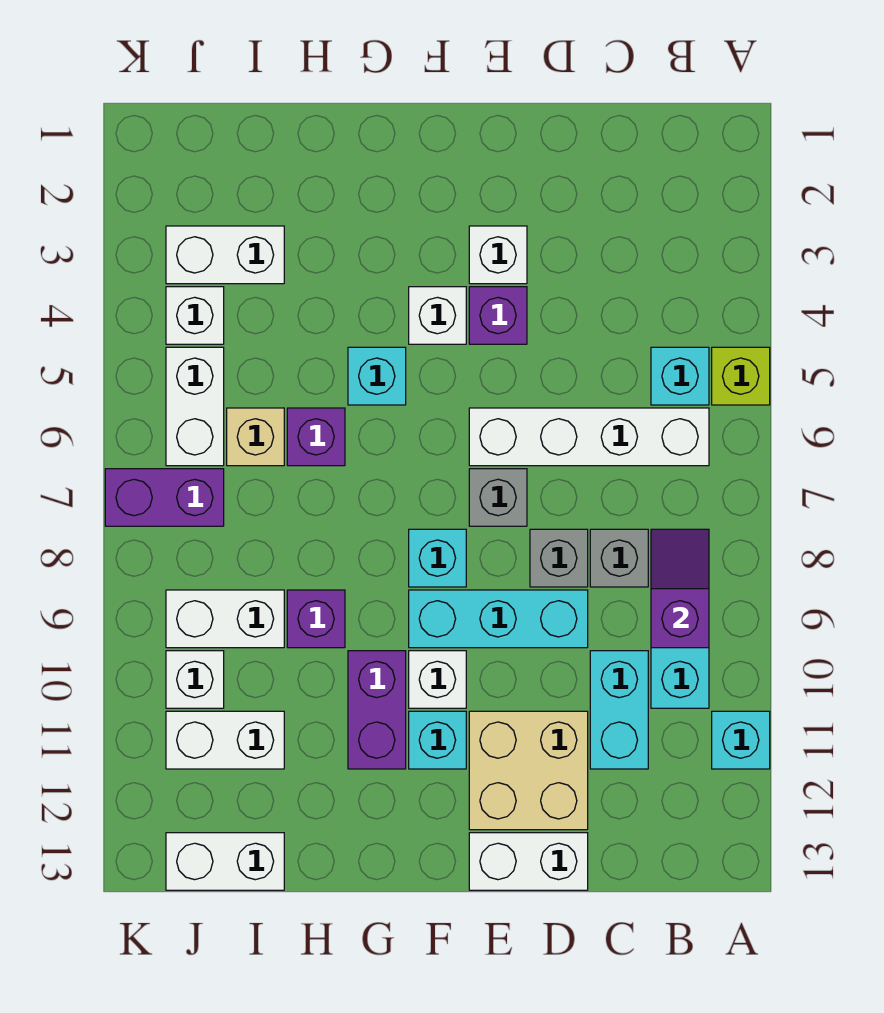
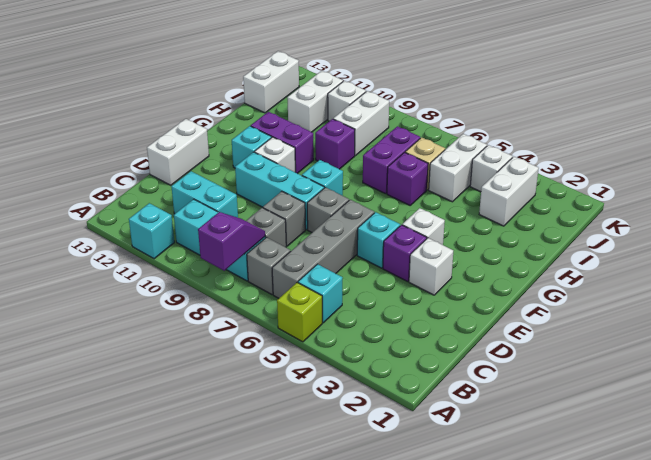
white brick B6:E6 level 1 -> grey brick B6:E6 level 1
none -> grey brick B7 level 1
purple slope B8:B9 level 2 top 9 -> purple slope A8:B8 level 2 top A
cyan brick D9:F9 level 1 -> cyan brick E8:E10 level 1
tan brick D11:E12 level 1 -> none
cyan brick G5 level 1 -> cyan brick E5 level 1
white brick J5:J6 level 1 -> white brick I5:J5 level 1
purple brick J7:K7 level 1 -> purple brick H7:I7 level 1

